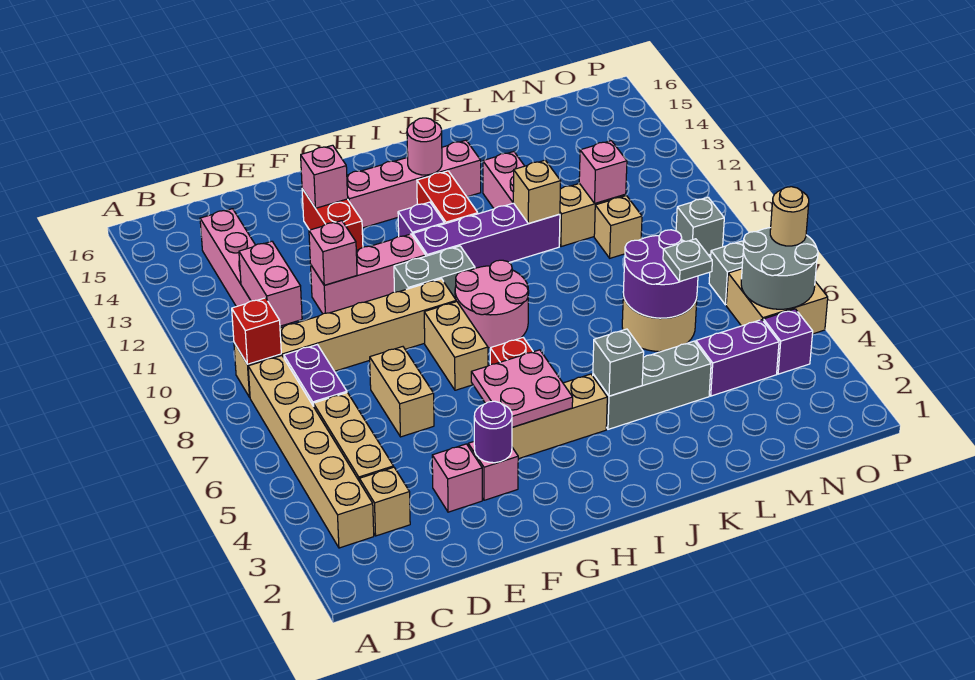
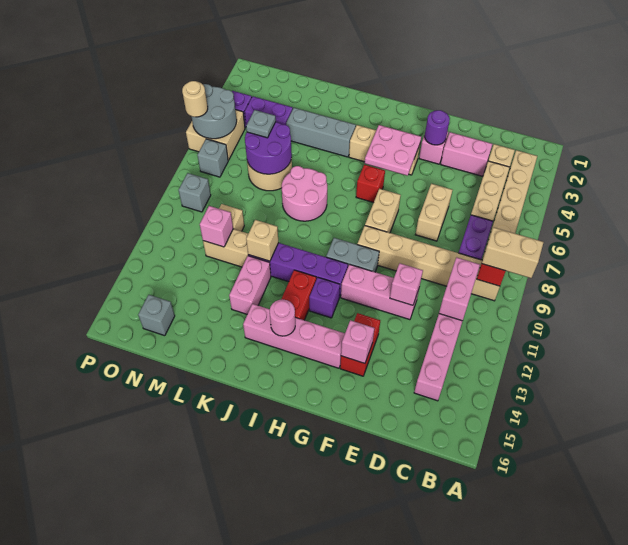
none -> tan brick A9:B9 level 3
pink brick E3 level 1 -> pink brick D3:E3 level 1
pink round brick H8:I9 level 1 -> pink round brick J7:K8 level 1
grey brick J4 level 2 -> grey brick N15 level 1

